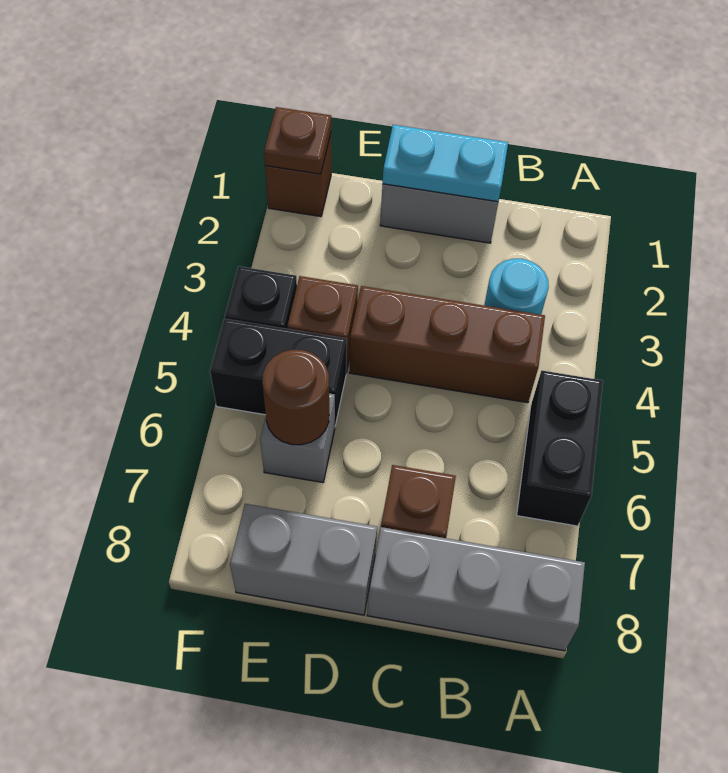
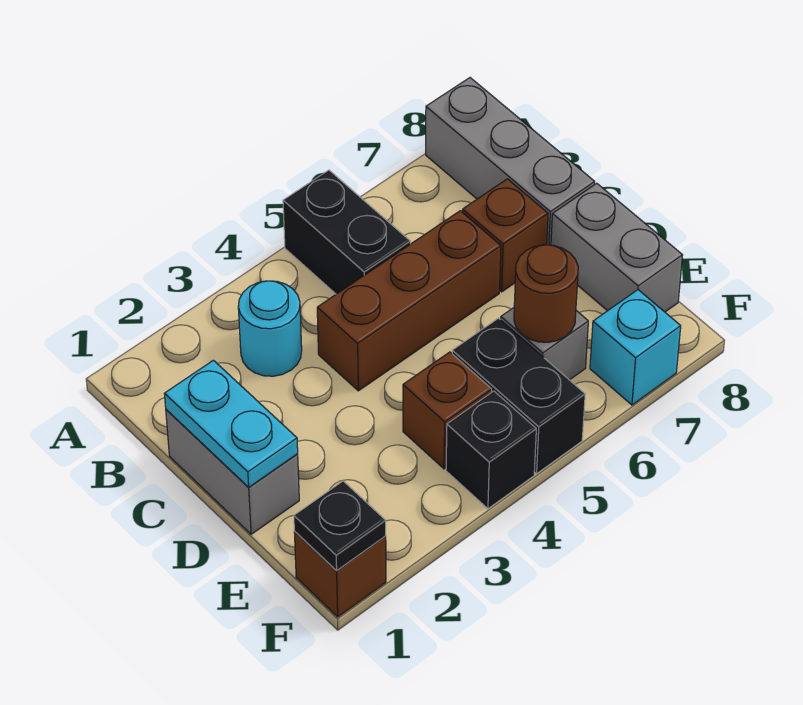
black brick A5:A6 level 1 -> black brick A5:B5 level 1
brown brick B4:D4 level 1 -> brown brick C4:C6 level 1
brown plate F1 level 2 -> black plate F1 level 2
none -> cyan brick F7 level 1

